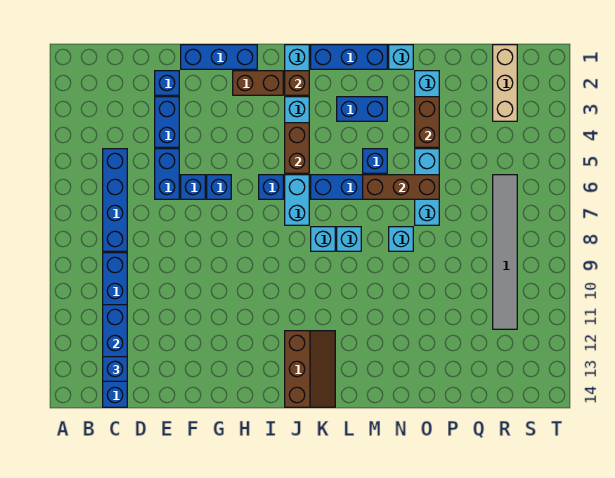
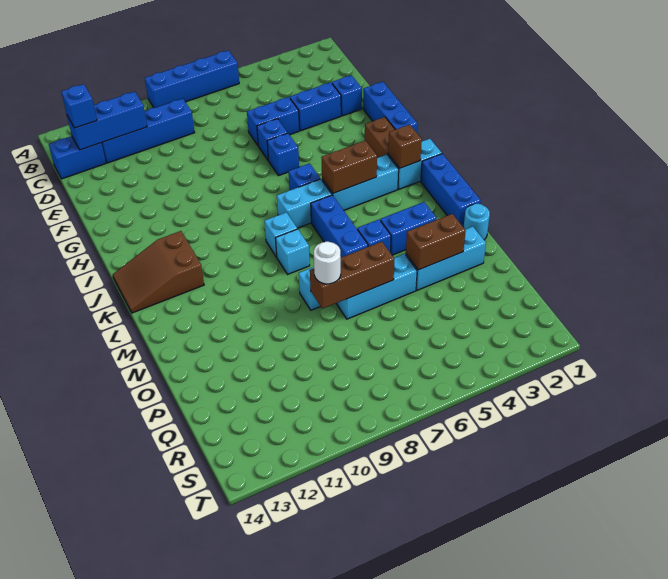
blue brick C5:C8 level 1 -> blue brick A6:A9 level 1
brown slope J12:K14 level 1 top J -> brown slope J12:K14 level 1 top 12
blue brick L3:M3 level 1 -> blue brick M3:M4 level 1
brown brick M6:O6 level 2 -> brown brick O6:O8 level 2
cyan brick N1 level 1 -> cyan round brick N1 level 1
none -> white round brick O8 level 3
tan brick R1:R3 level 1 -> none
grey tile R6:R11 level 1 -> none

